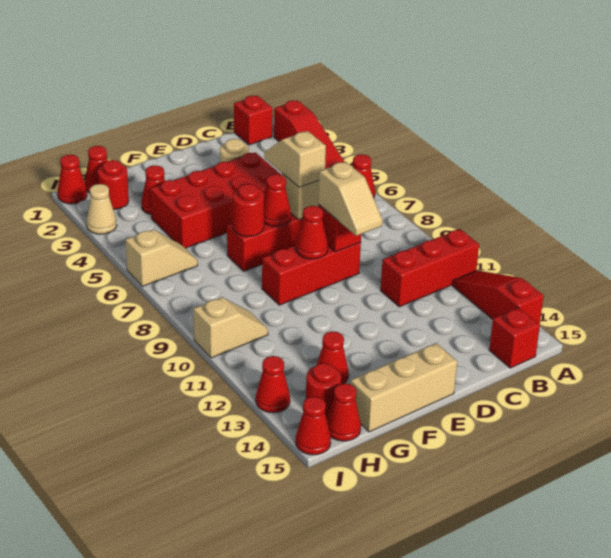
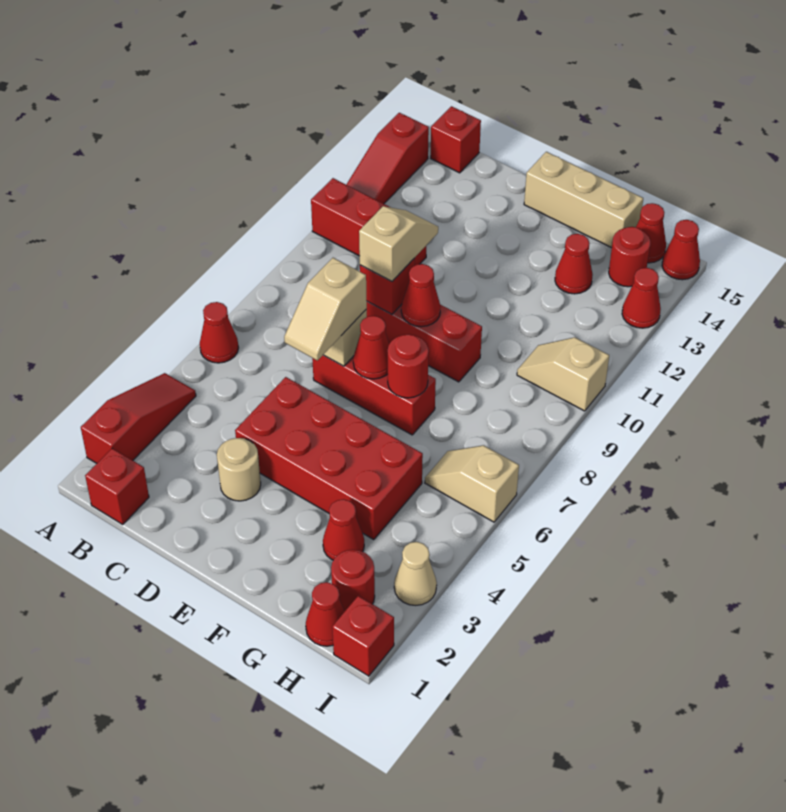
red cone I1 level 1 -> red brick I1 level 1

